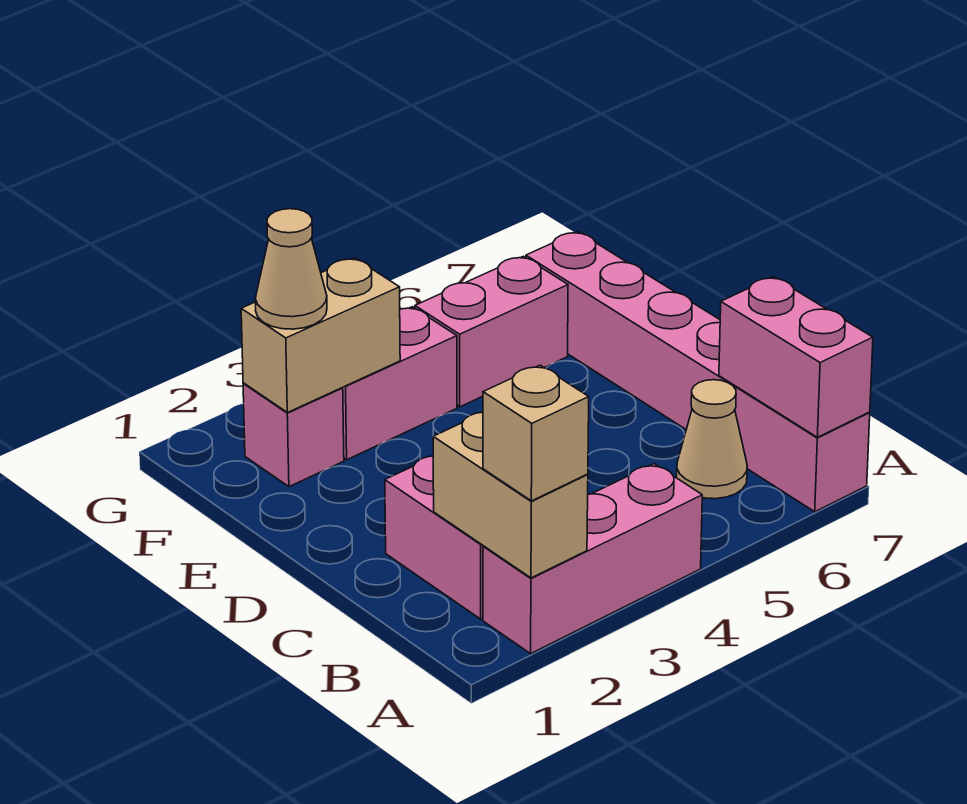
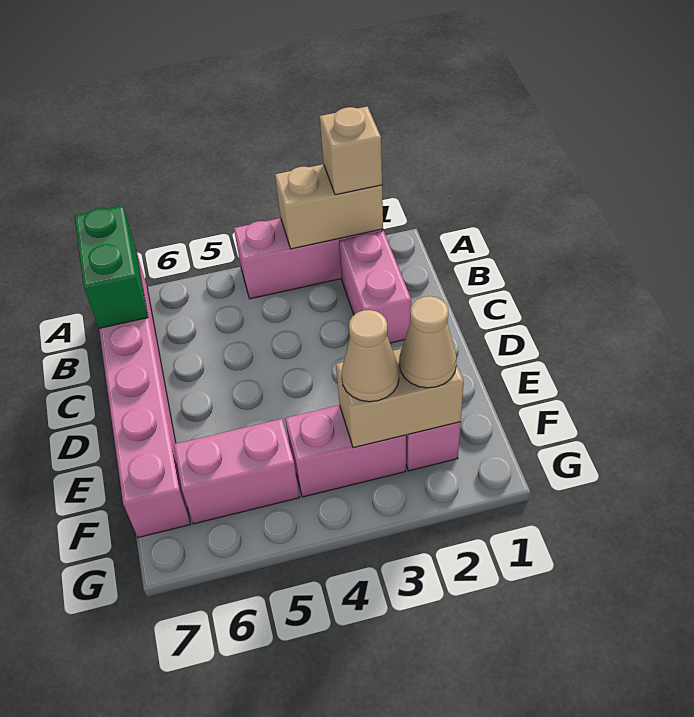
tan brick A2:B2 level 2 -> tan brick A2:A3 level 2
pink brick A7:B7 level 2 -> green brick A7:B7 level 2
tan cone B6 level 1 -> tan cone F3 level 3

